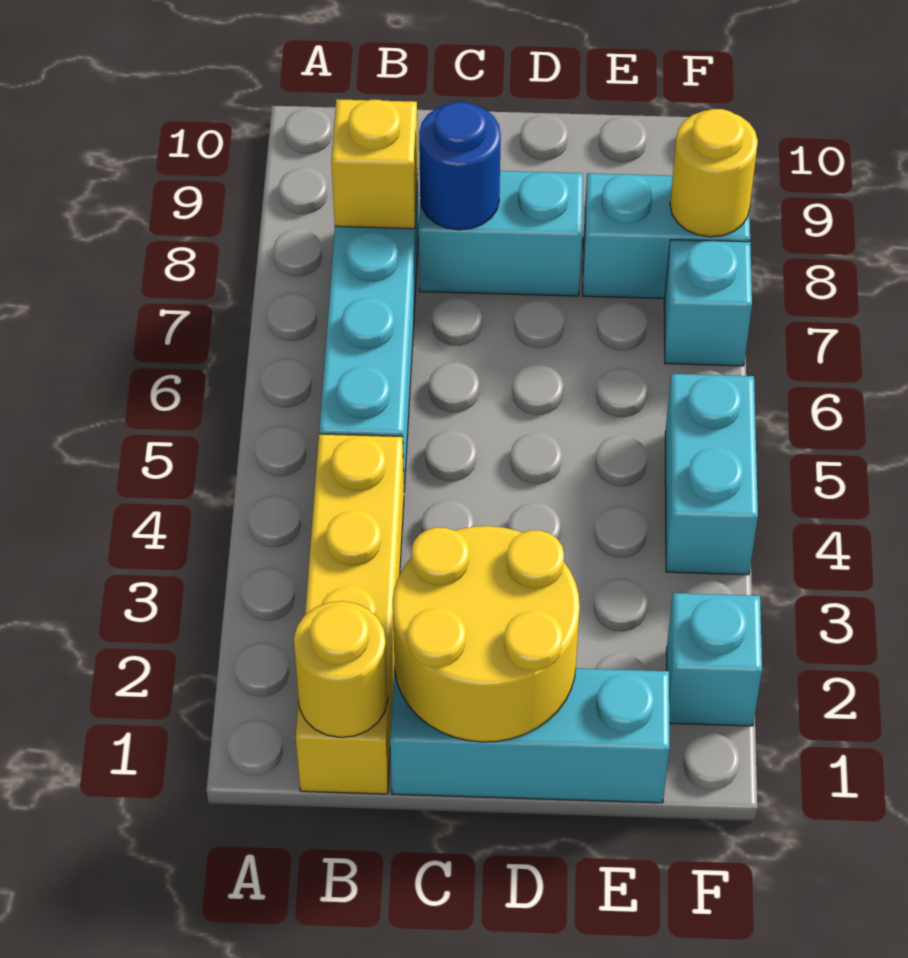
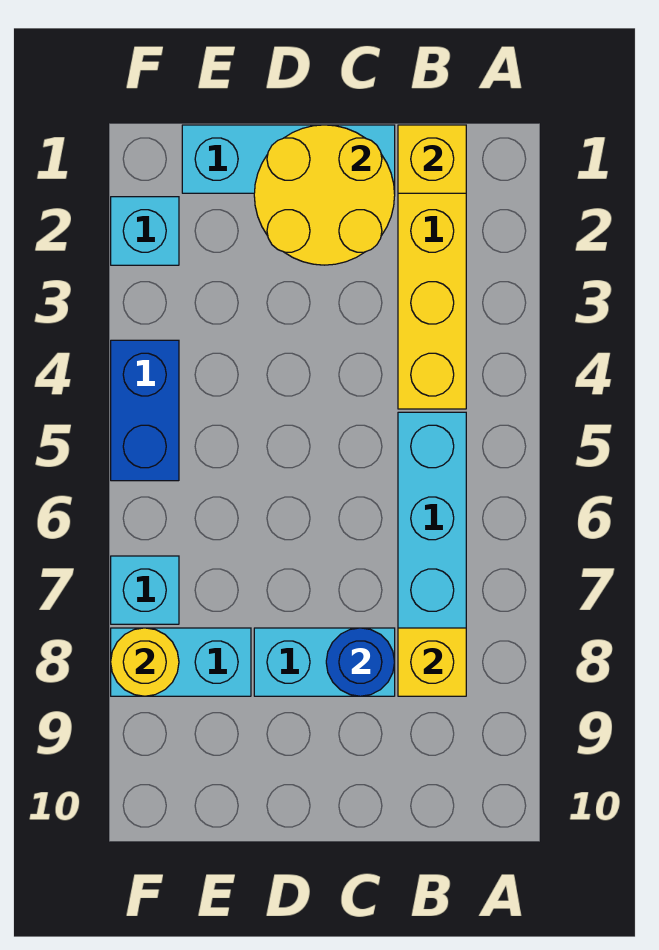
yellow round brick B1 level 2 -> yellow brick B1 level 2
cyan brick F4:F5 level 1 -> blue brick F4:F5 level 1

